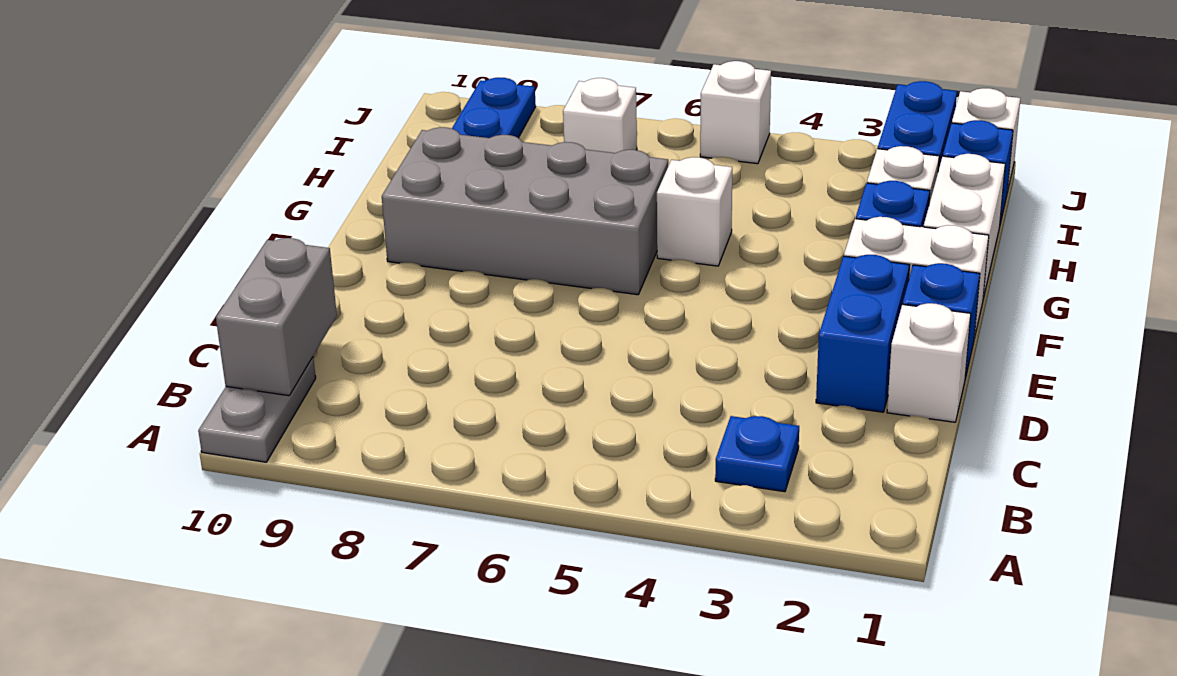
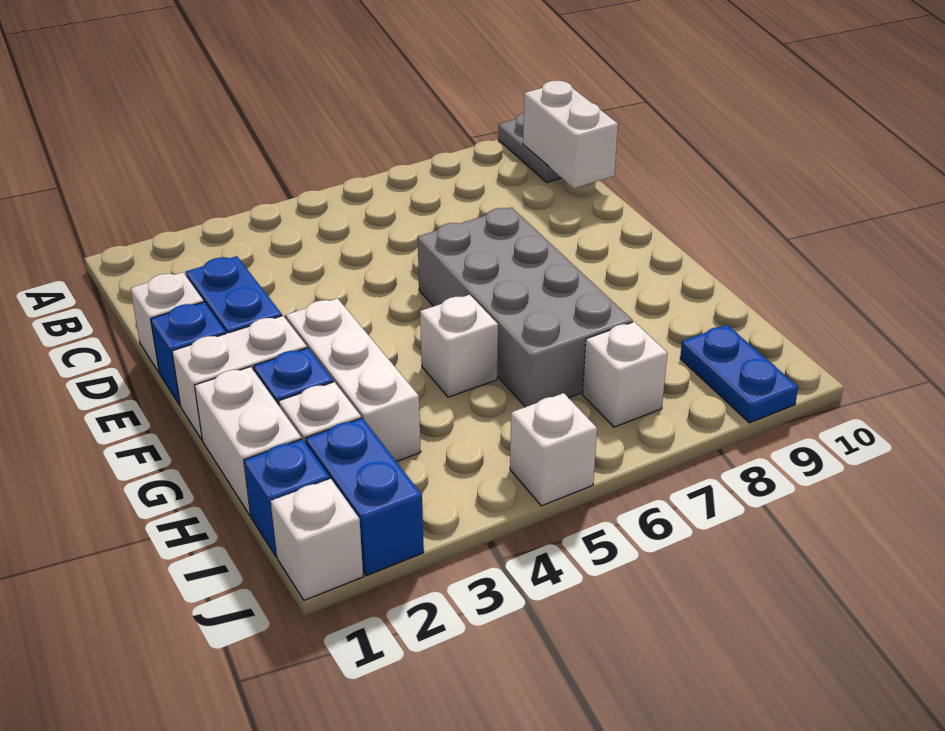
blue plate B3 level 1 -> none
grey brick B10:C10 level 2 -> white brick B10:C10 level 2
none -> white brick F3:H3 level 1
grey brick F6:G9 level 1 -> grey brick E6:H7 level 1

